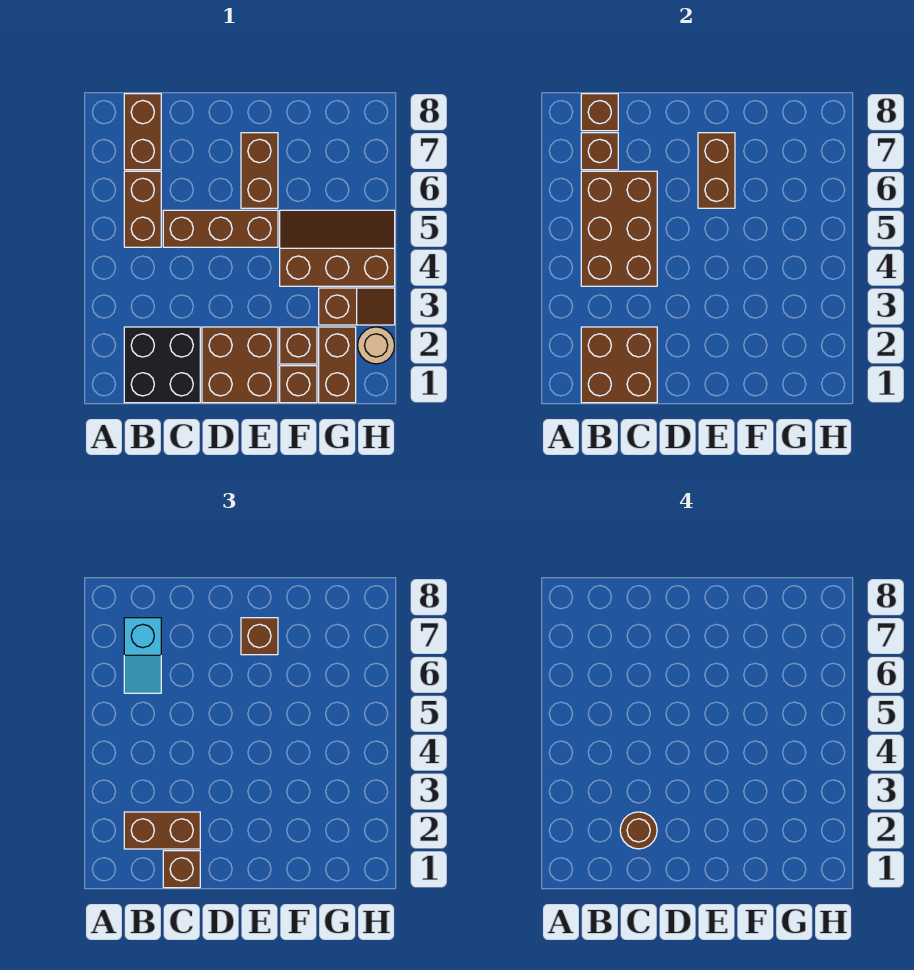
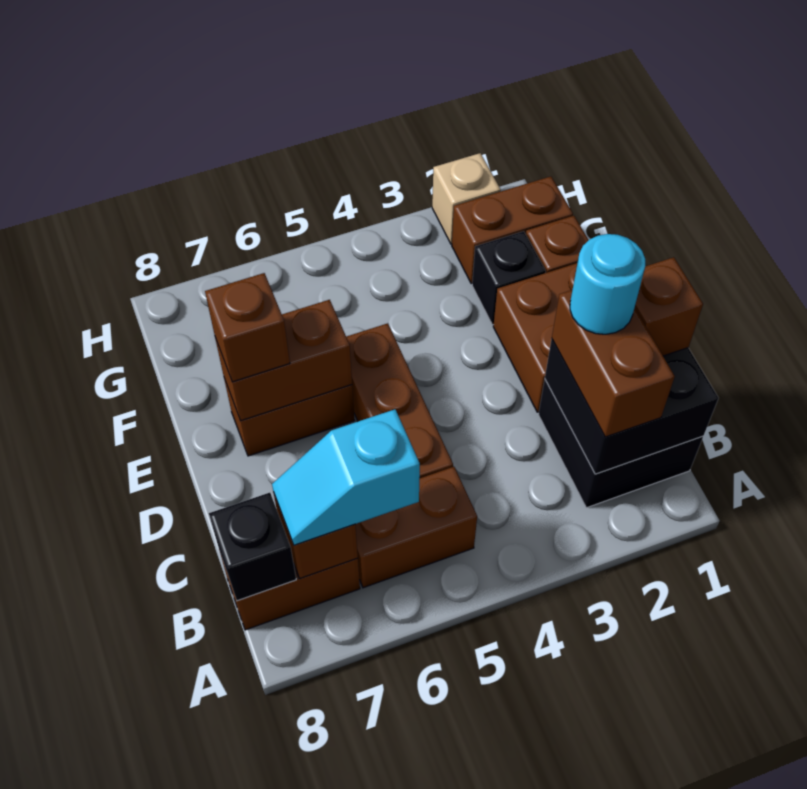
brown brick B1:C2 level 2 -> black brick B1:C2 level 2
brown brick B4:C6 level 2 -> none
cyan slope B6:B7 level 3 top 7 -> cyan slope B6:B7 level 3 top 6
brown brick B8 level 2 -> black brick B8 level 2
brown round brick C2 level 4 -> cyan round brick C2 level 4
brown brick F2 level 1 -> black brick F2 level 1
brown slope F4:H5 level 1 top 4 -> none
brown slope G3:H3 level 1 top G -> none
tan round brick H2 level 1 -> tan brick H2 level 1

